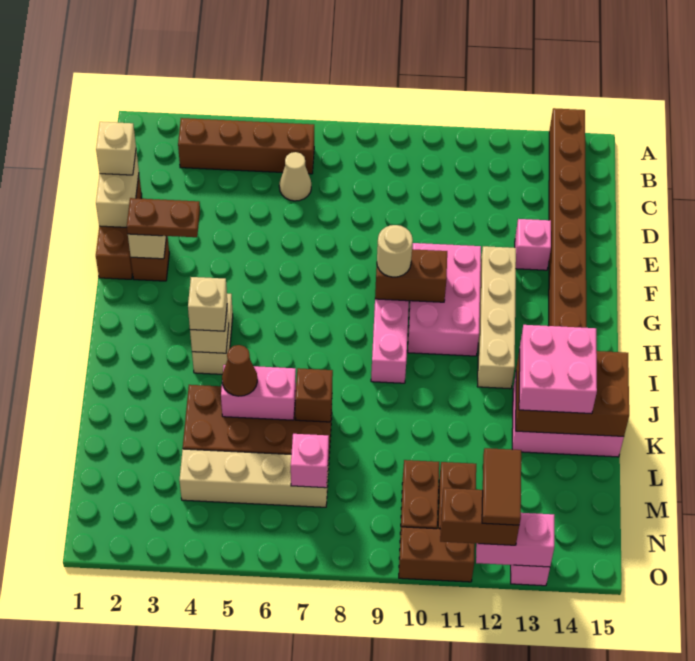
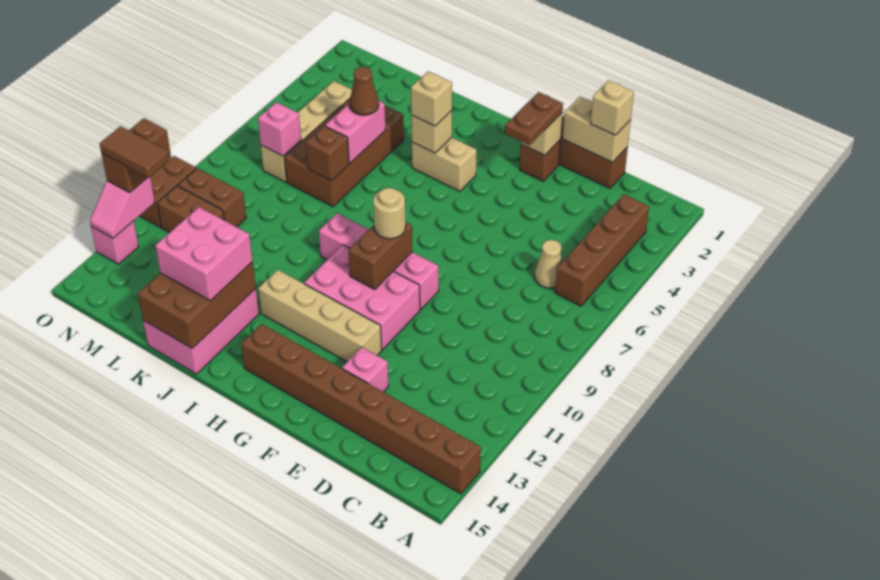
pink brick O12:O13 level 2 -> pink slope O12:O13 level 2 top 12

